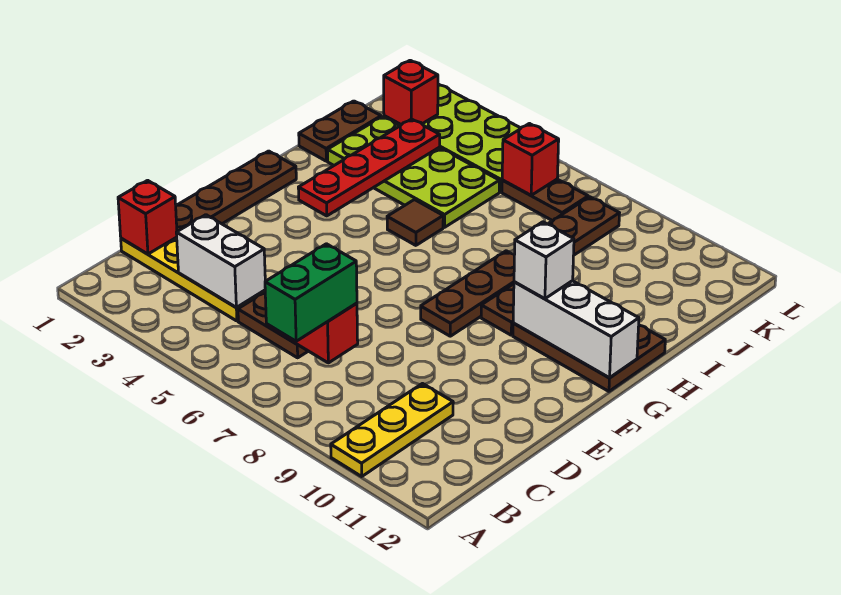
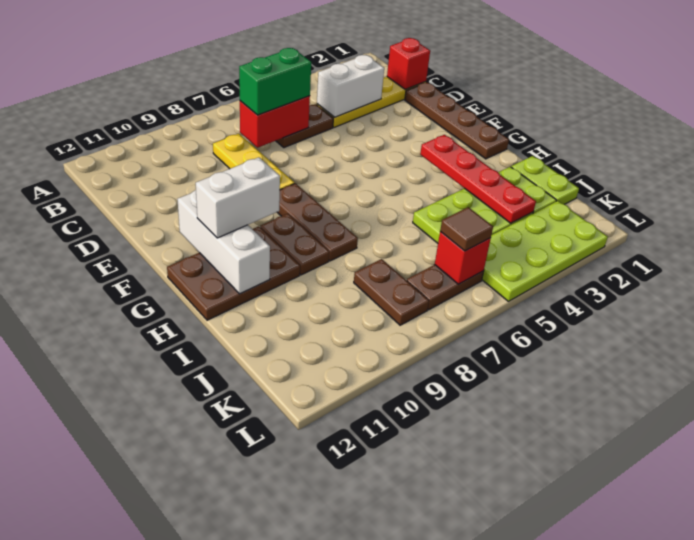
yellow plate A10:C10 level 1 -> yellow plate C8:E8 level 1
green brick B7:C7 level 3 -> green brick C6:C7 level 3
white brick G10:G12 level 2 -> white brick F11:H11 level 2
white brick G10 level 3 -> white brick G10:G11 level 3
brown tile H5 level 1 -> brown tile K6 level 3
brown plate I1:J1 level 1 -> lime plate I1:J1 level 1
red brick K2 level 2 -> none

